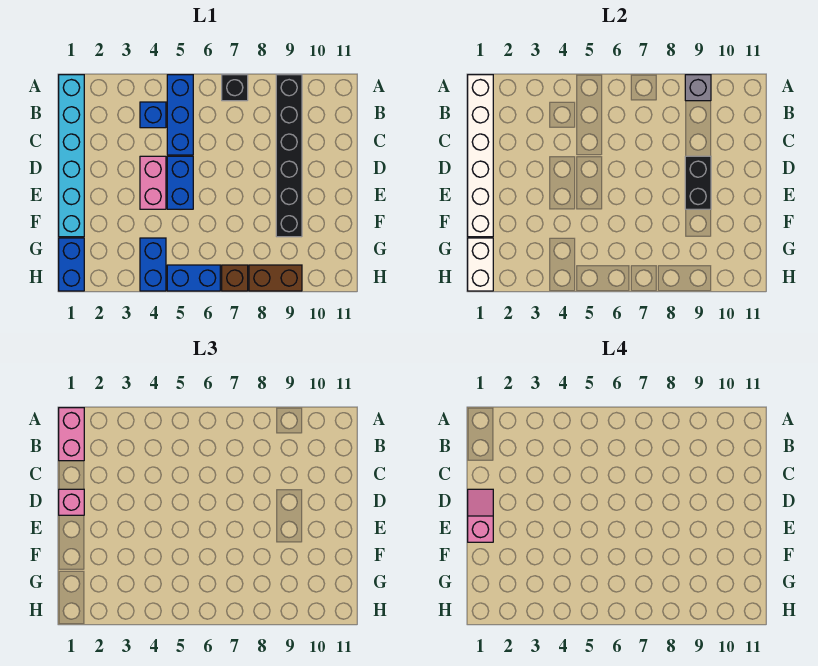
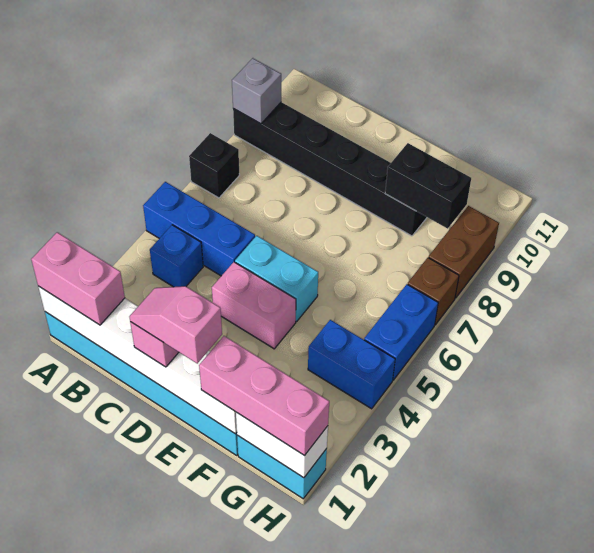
blue brick D5:E5 level 1 -> cyan brick D5:E5 level 1
black brick D9:E9 level 2 -> black brick F9:G9 level 2
none -> pink brick F1:H1 level 3
blue brick G1:H1 level 1 -> cyan brick G1:H1 level 1

